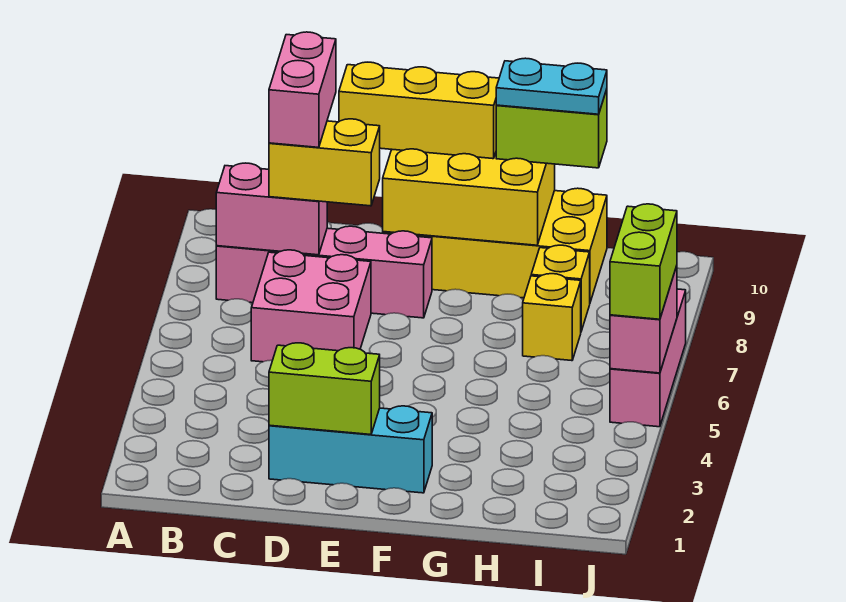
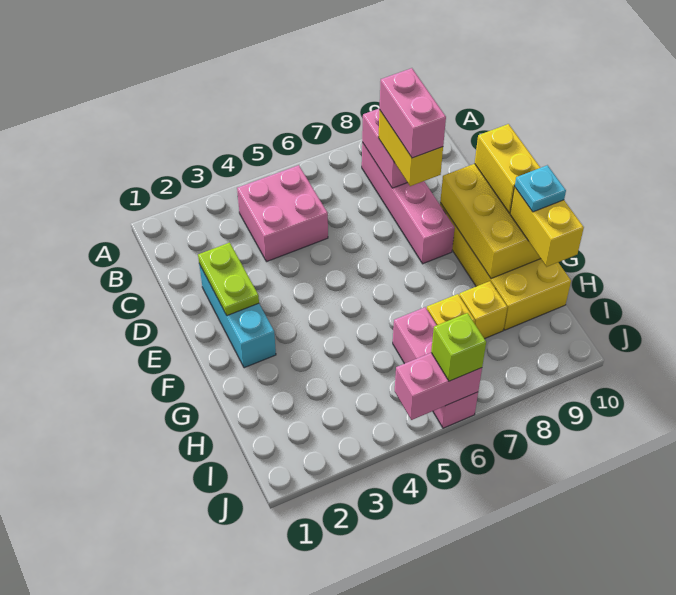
pink brick C6:D7 level 1 -> pink brick B4:C5 level 1
pink brick C8:C9 level 4 -> pink brick C8:D8 level 4
lime brick D2:E2 level 2 -> lime plate D2:E2 level 2
yellow brick D10:F10 level 3 -> yellow brick E10:F10 level 3
lime brick G10:H10 level 3 -> yellow brick G10:H10 level 3
cyan plate G10:H10 level 4 -> cyan plate G10 level 4
pink brick J5:J7 level 1 -> pink brick H6:J6 level 1
lime brick J5:J6 level 3 -> lime brick J6 level 3

